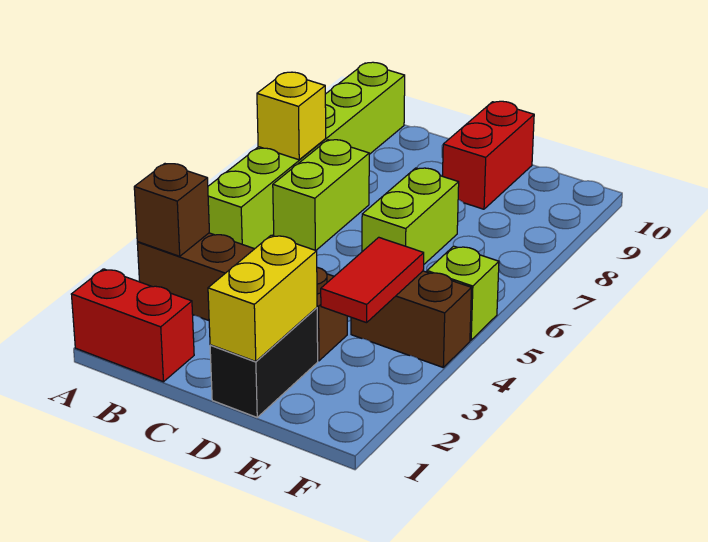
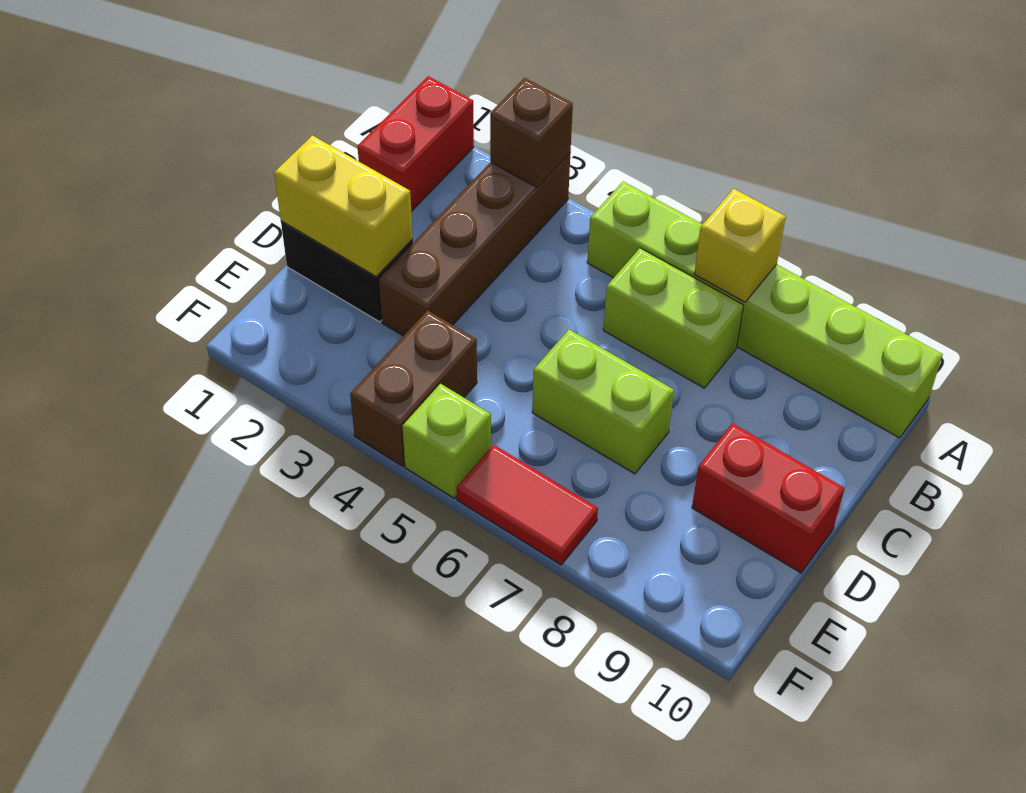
red tile E3:E4 level 2 -> red tile F6:F7 level 1

